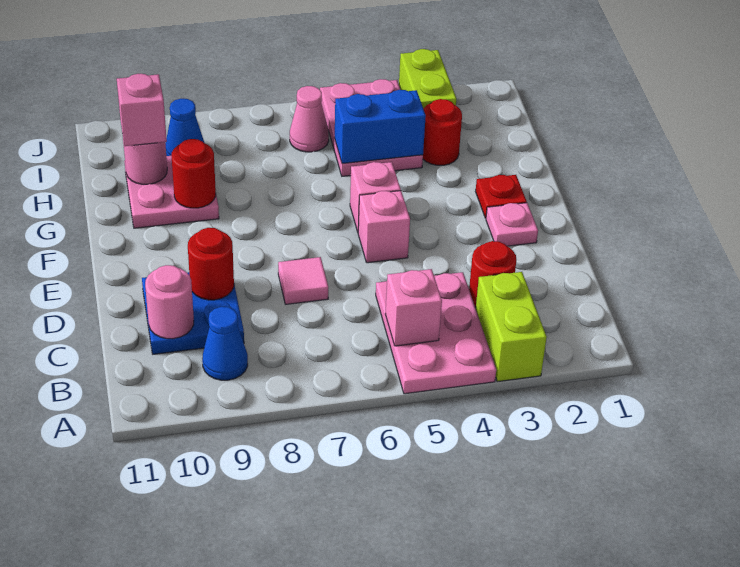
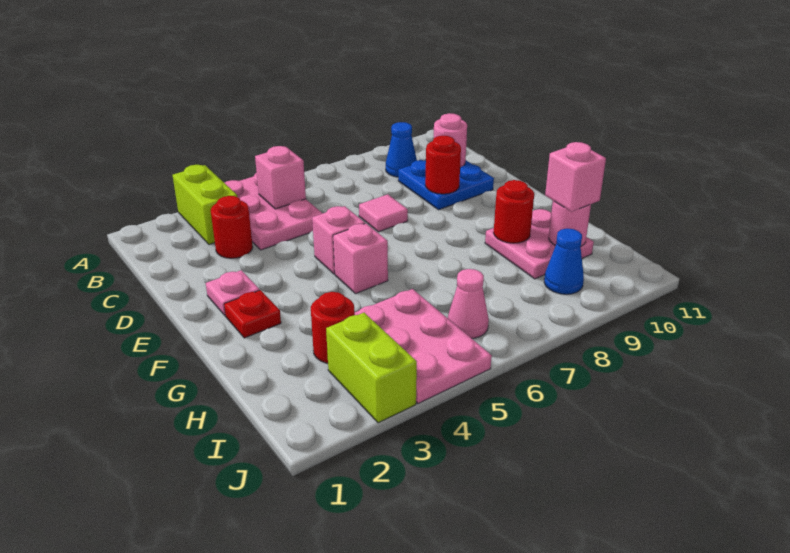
blue brick H4:H5 level 2 -> none

